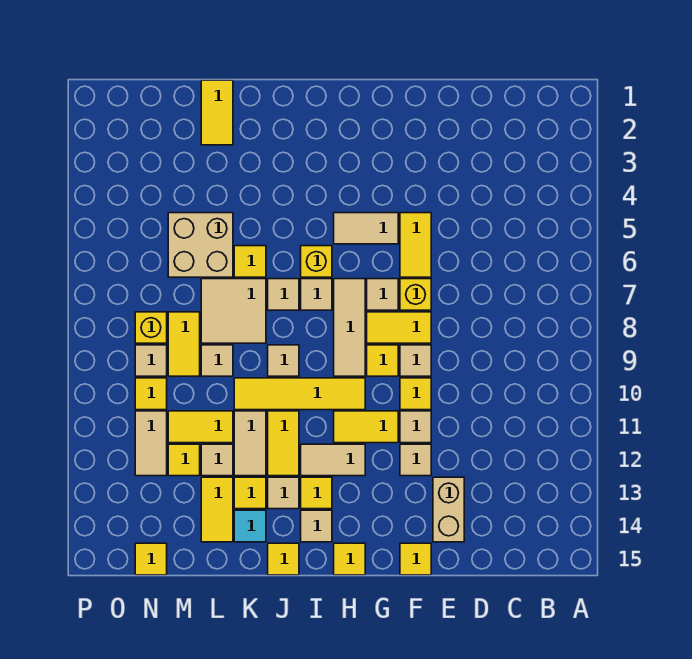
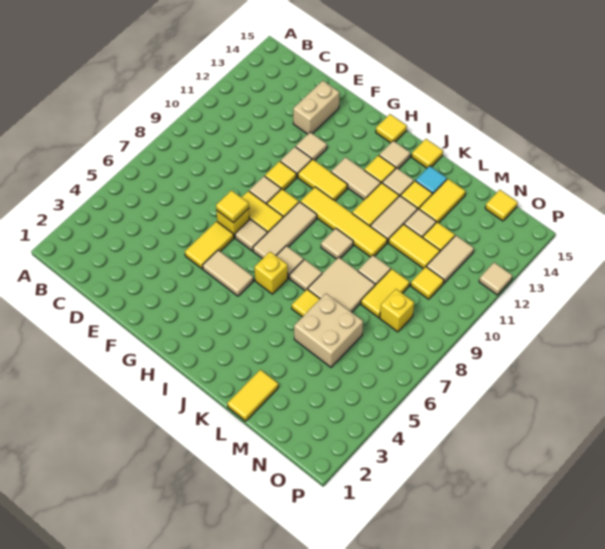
yellow tile F15 level 1 -> yellow tile F7 level 2
tan tile N9 level 1 -> tan tile P12 level 1

